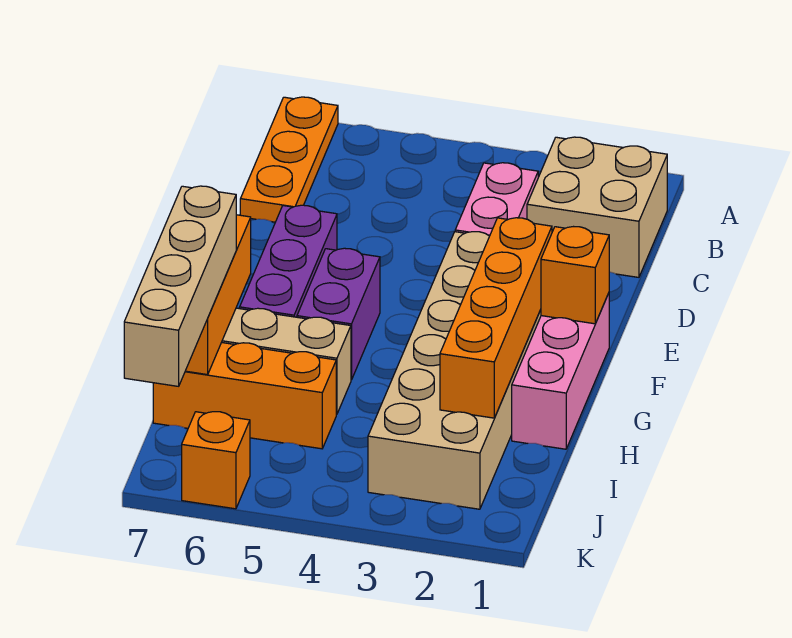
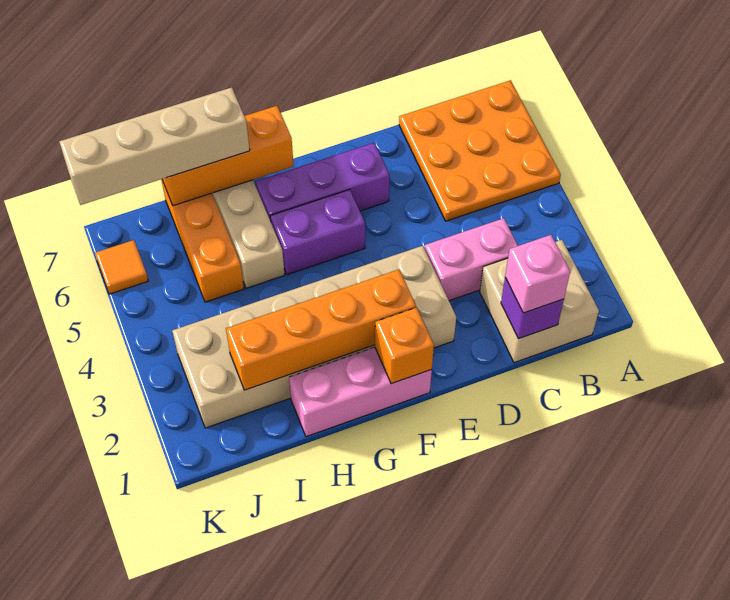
orange plate A7:C7 level 1 -> orange plate A5:C7 level 1
none -> purple brick C1 level 2
none -> pink brick C1 level 3
orange brick K6 level 1 -> orange tile K6 level 1

